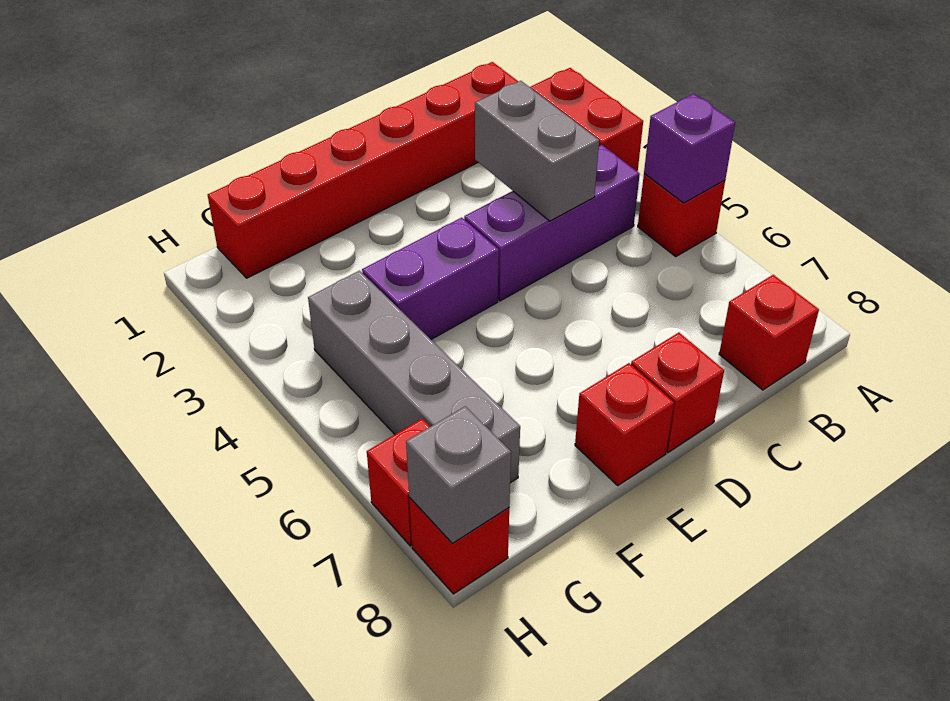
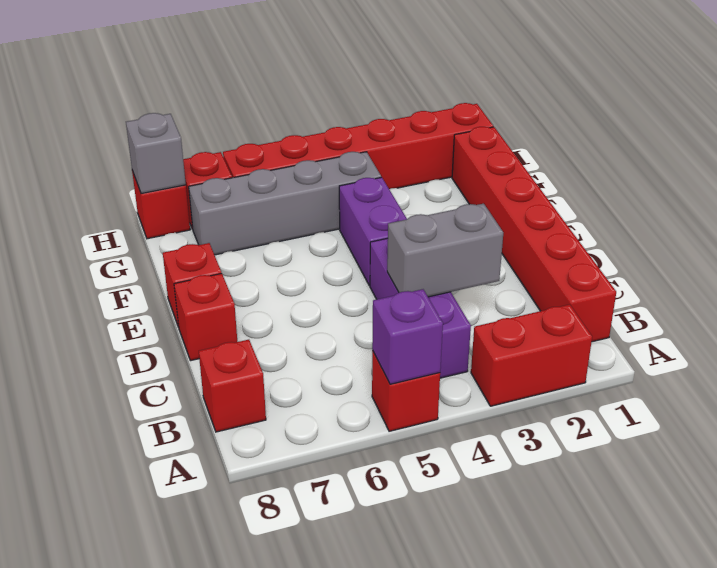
none -> red brick H1:H6 level 1

